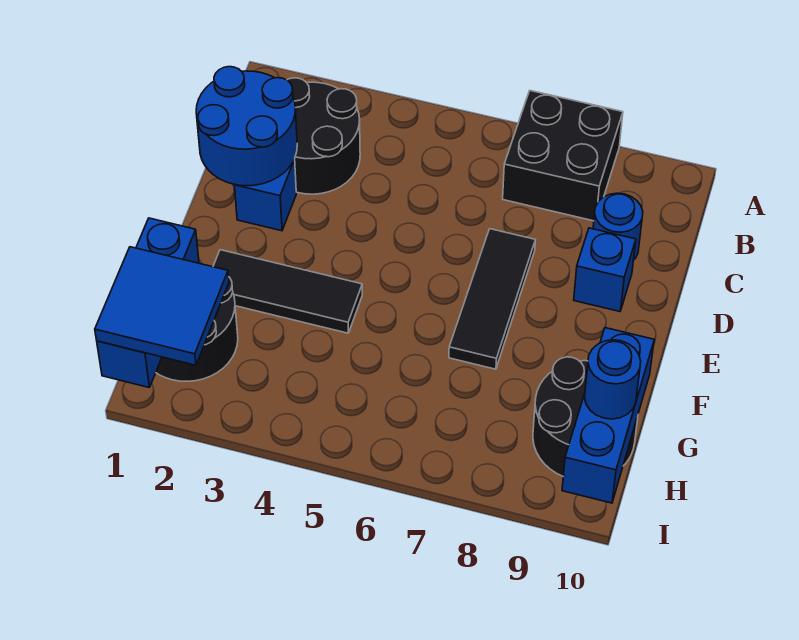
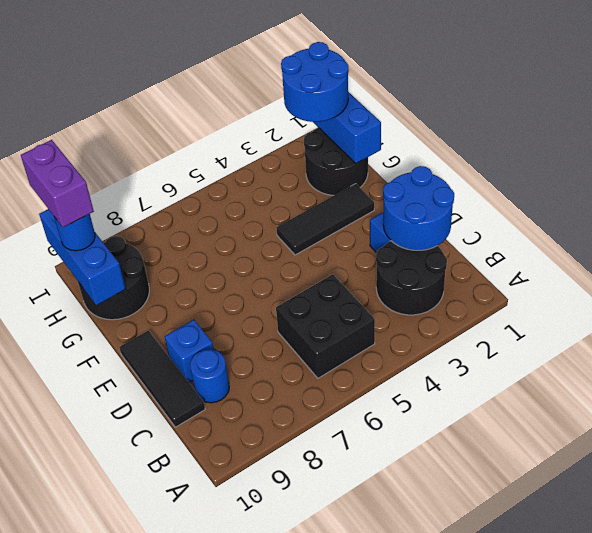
black brick A7:B8 level 1 -> black brick B5:C6 level 1
black tile D7:F7 level 1 -> black tile C10:E10 level 1
blue tile H1:I2 level 3 -> blue round brick H1:I2 level 3
none -> purple brick H10:I10 level 4

